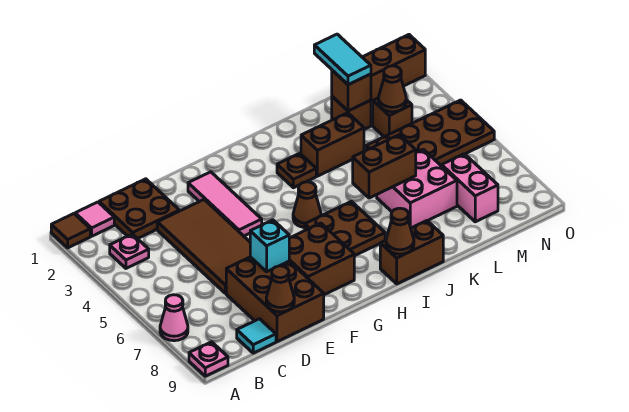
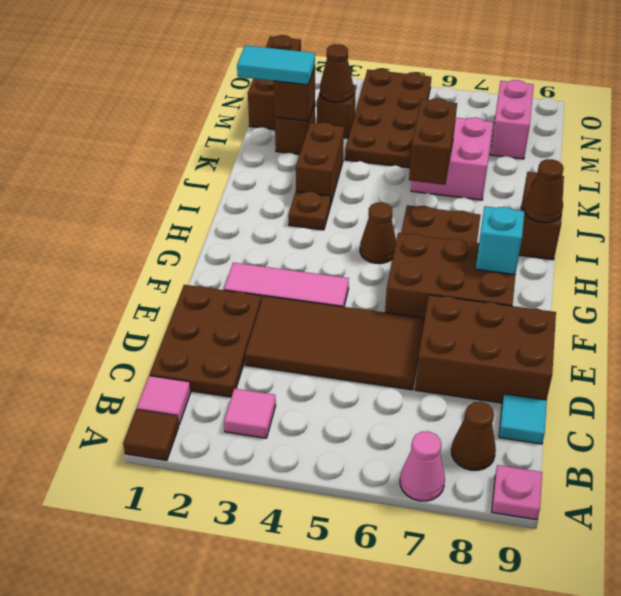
pink plate B3 level 1 -> pink tile B3 level 1
brown plate C1:D2 level 1 -> brown plate C1:E2 level 1
brown cone D9 level 2 -> brown cone B8 level 1
cyan brick E7 level 2 -> cyan brick G8 level 2
brown brick F7:G8 level 1 -> brown brick F6:G8 level 1
pink brick M7:M8 level 1 -> pink brick M8:N8 level 1

